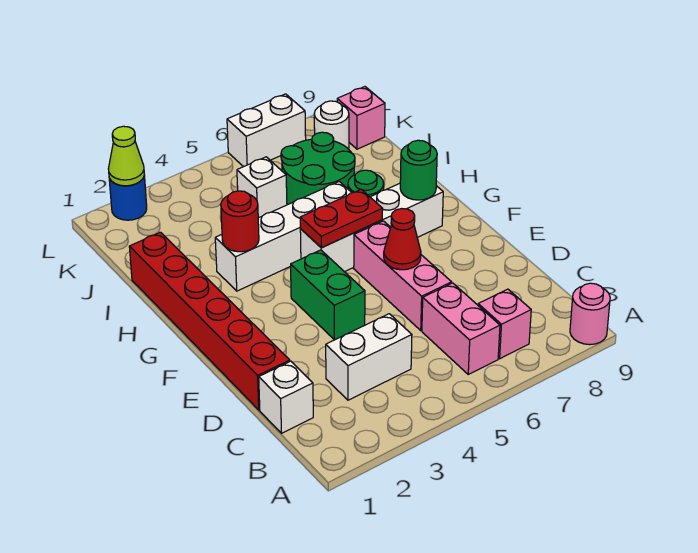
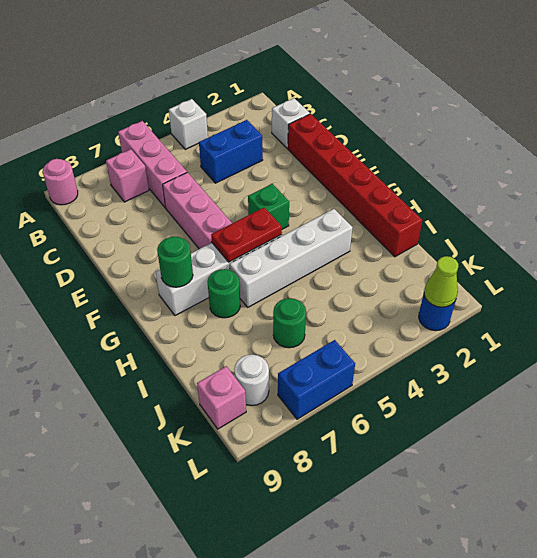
pink brick B6:C6 level 1 -> pink brick A6:C6 level 1
white brick C3:C4 level 1 -> blue brick C3:C4 level 1
green brick E4:F4 level 1 -> green brick F4 level 1
red cone E6 level 2 -> none
red round brick H3 level 2 -> none
green round brick I6:J7 level 1 -> green round brick J6 level 1
white brick J5 level 1 -> white brick A4 level 1
white brick L6:L7 level 1 -> blue brick L6:L7 level 1

